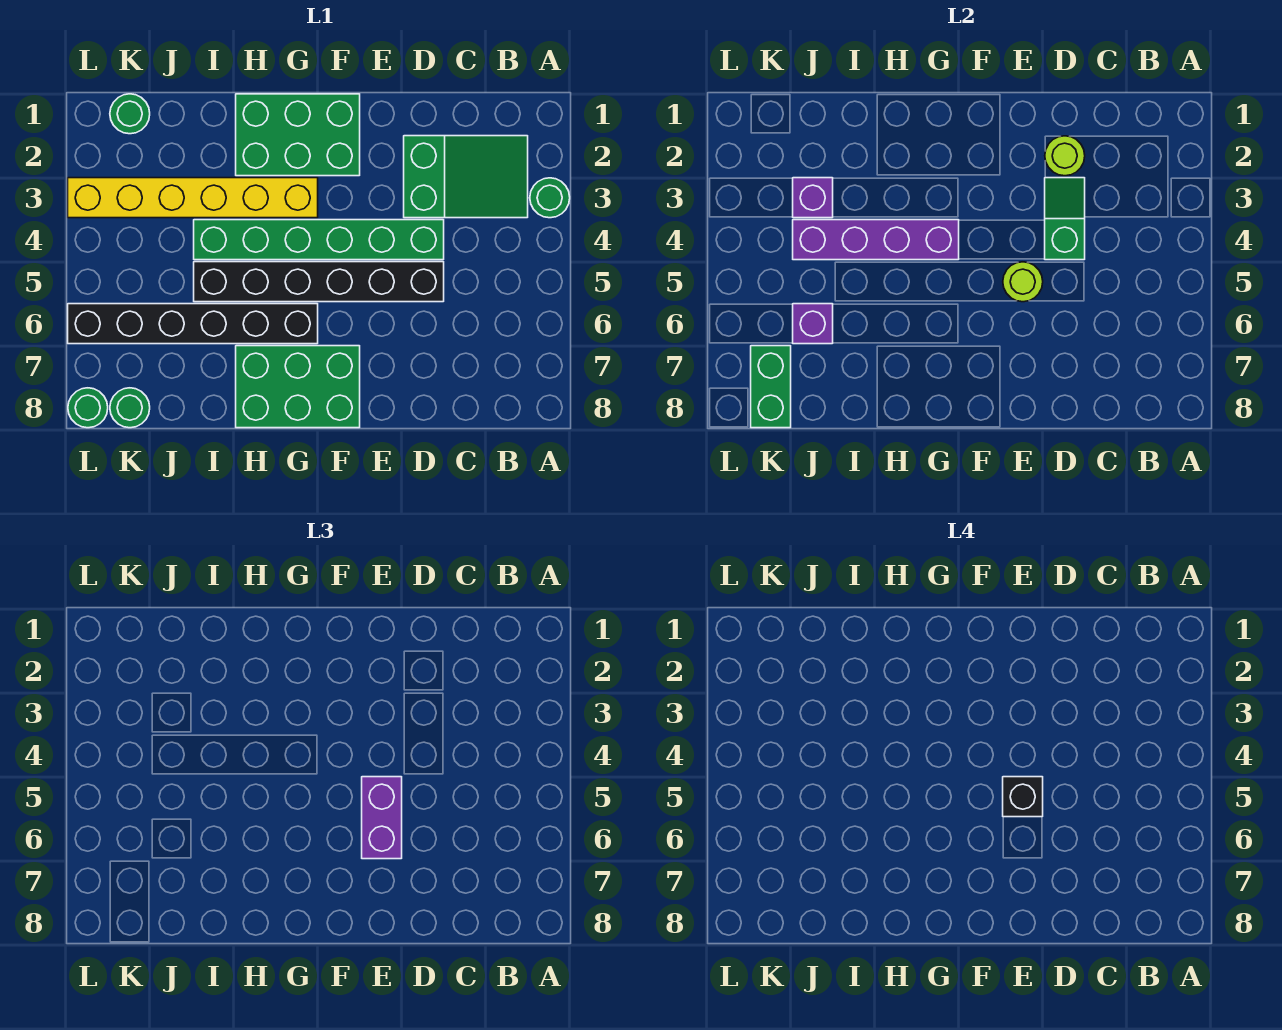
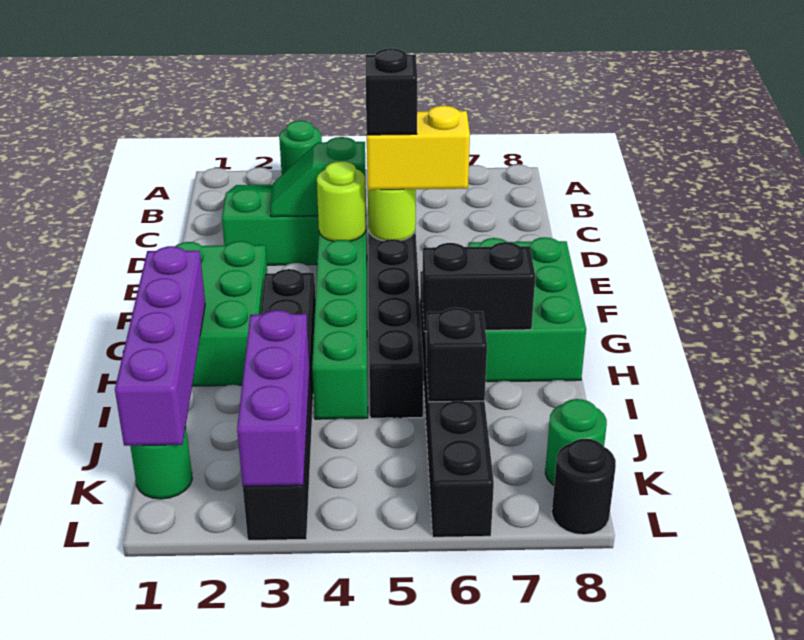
lime round brick D2 level 2 -> lime round brick E4 level 2
purple brick E5:E6 level 3 -> yellow brick E5:E6 level 3
yellow brick G3:L3 level 1 -> black brick G3:L3 level 1
purple brick G4:J4 level 2 -> purple brick H1:K1 level 2
none -> black brick H6:H7 level 2
purple brick J3 level 2 -> purple brick J3:L3 level 2
purple brick J6 level 2 -> black brick J6 level 2
green brick K7:K8 level 2 -> none
green round brick L8 level 1 -> black round brick L8 level 1

